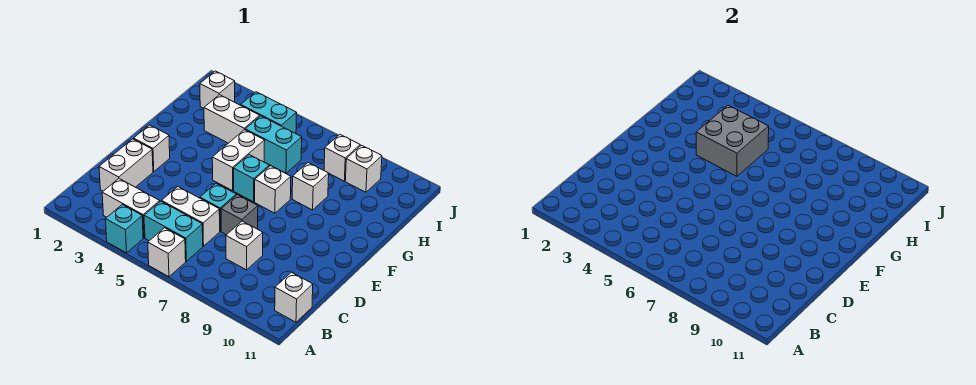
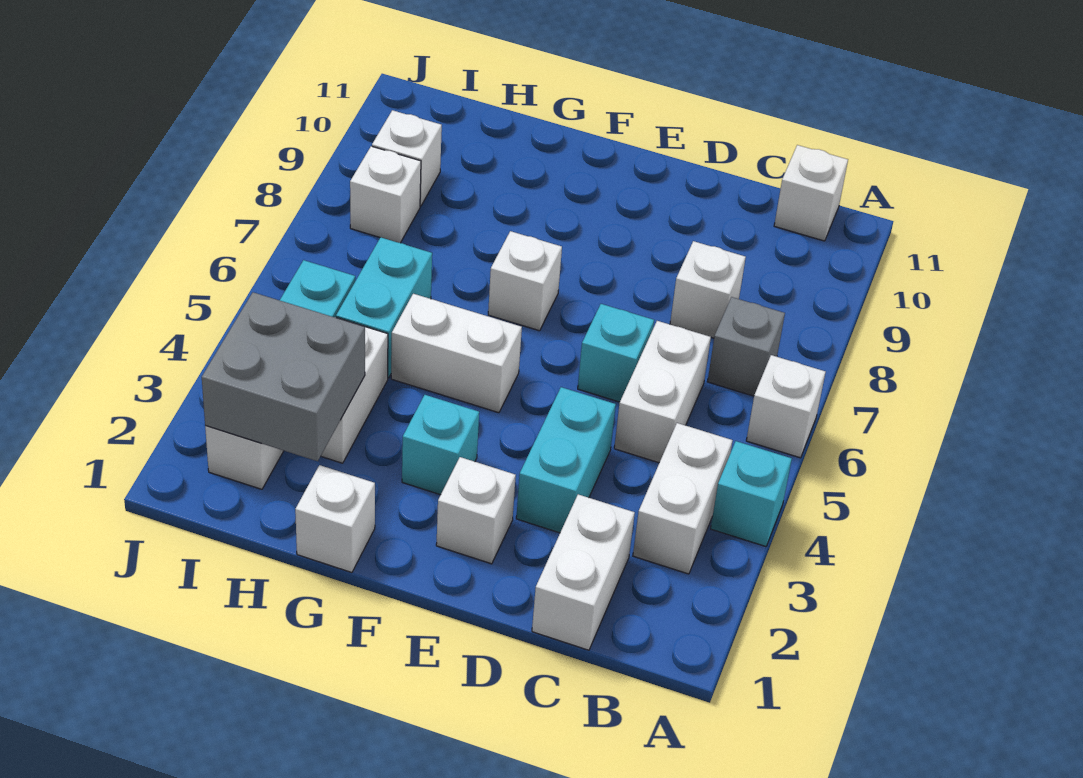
cyan brick B5:B6 level 1 -> cyan brick D3:D4 level 1
white brick C2:D2 level 1 -> white brick C1:C2 level 1
grey brick D7 level 1 -> grey brick B7 level 1
cyan brick F6 level 1 -> cyan brick F3 level 1
grey brick G4:H5 level 2 -> grey brick H2:I3 level 2
white brick G8 level 1 -> white brick G1 level 1

